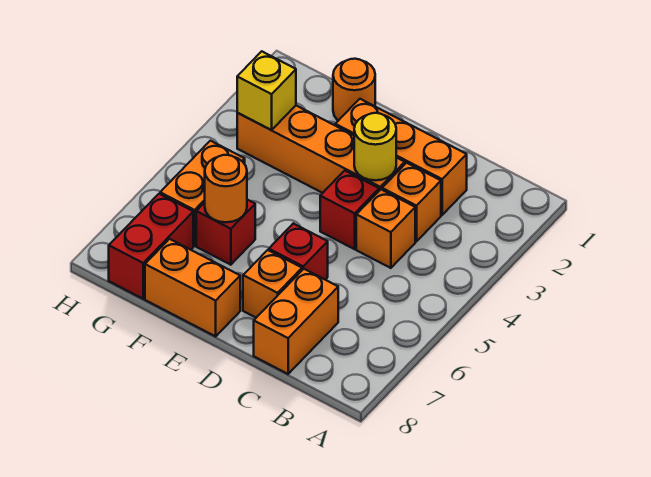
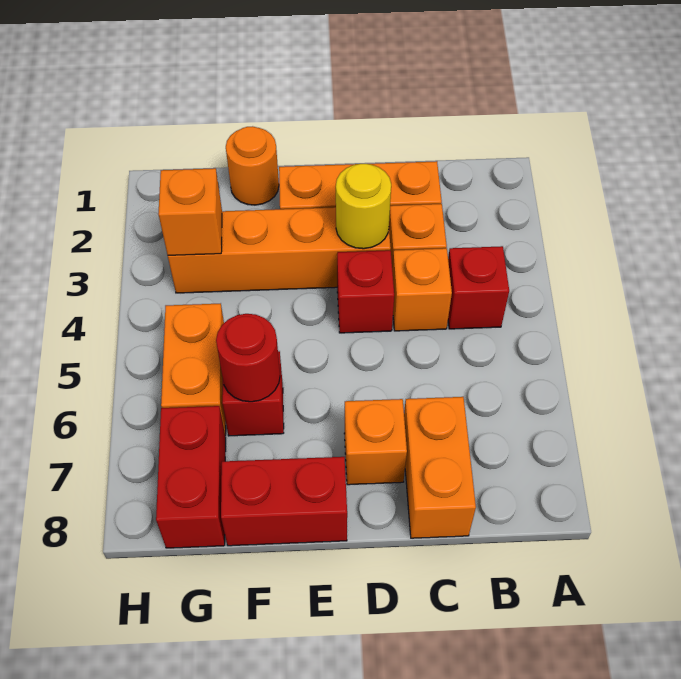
red brick D6 level 1 -> red brick B4 level 1
orange brick E8:F8 level 1 -> red brick E8:F8 level 1
orange round brick F6 level 2 -> red round brick F6 level 2
yellow brick G3 level 2 -> orange brick G3 level 2

